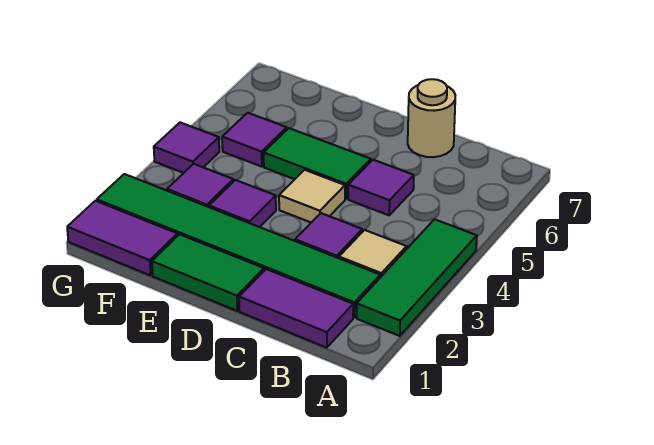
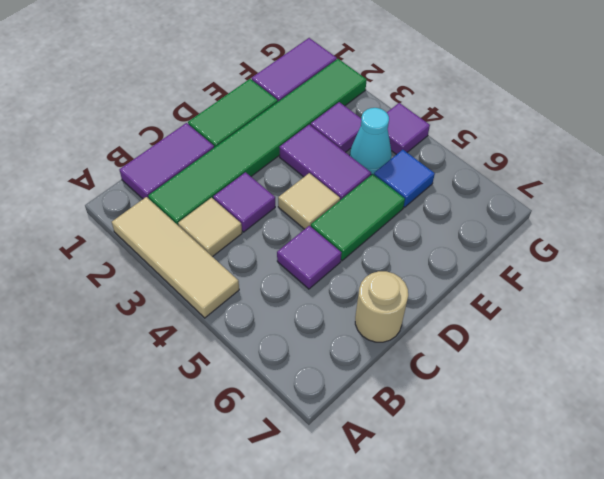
green tile A2:A4 level 1 -> tan tile A2:A4 level 1
purple tile E3 level 1 -> purple tile E3:E4 level 1
none -> cyan cone F4 level 1
purple tile F5 level 1 -> blue tile F5 level 1

